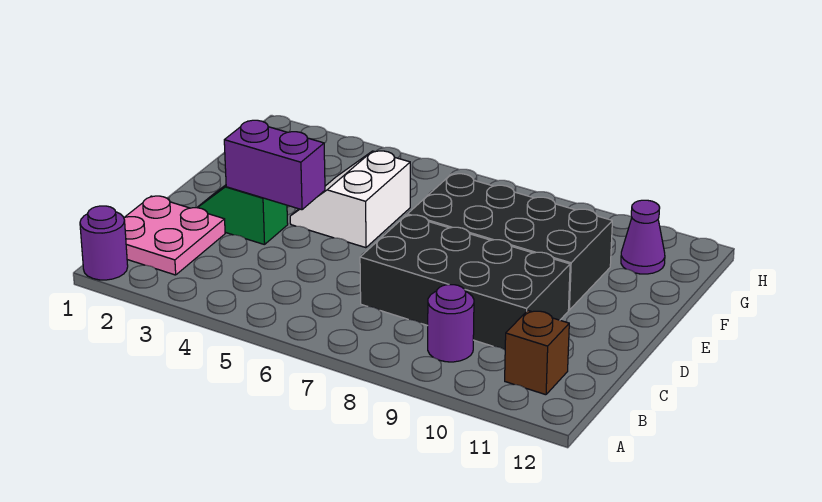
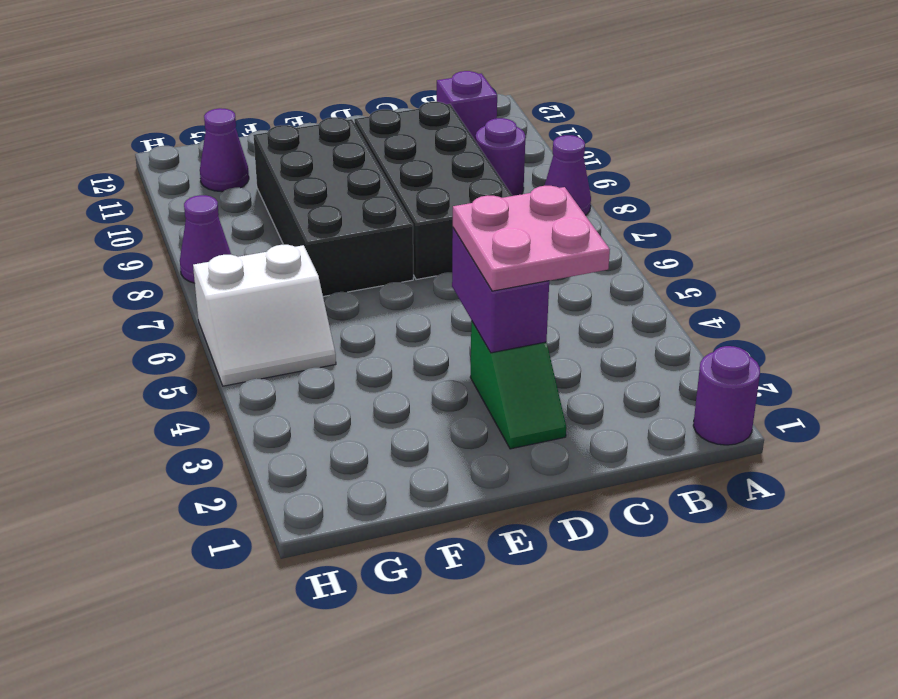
none -> purple cone A8 level 1
pink plate B1:C2 level 1 -> pink plate C3:D4 level 3
brown brick B11 level 1 -> purple brick B11 level 1
white slope E4:F5 level 1 top 5 -> white slope G5:H6 level 1 top 6
none -> purple cone H8 level 1

